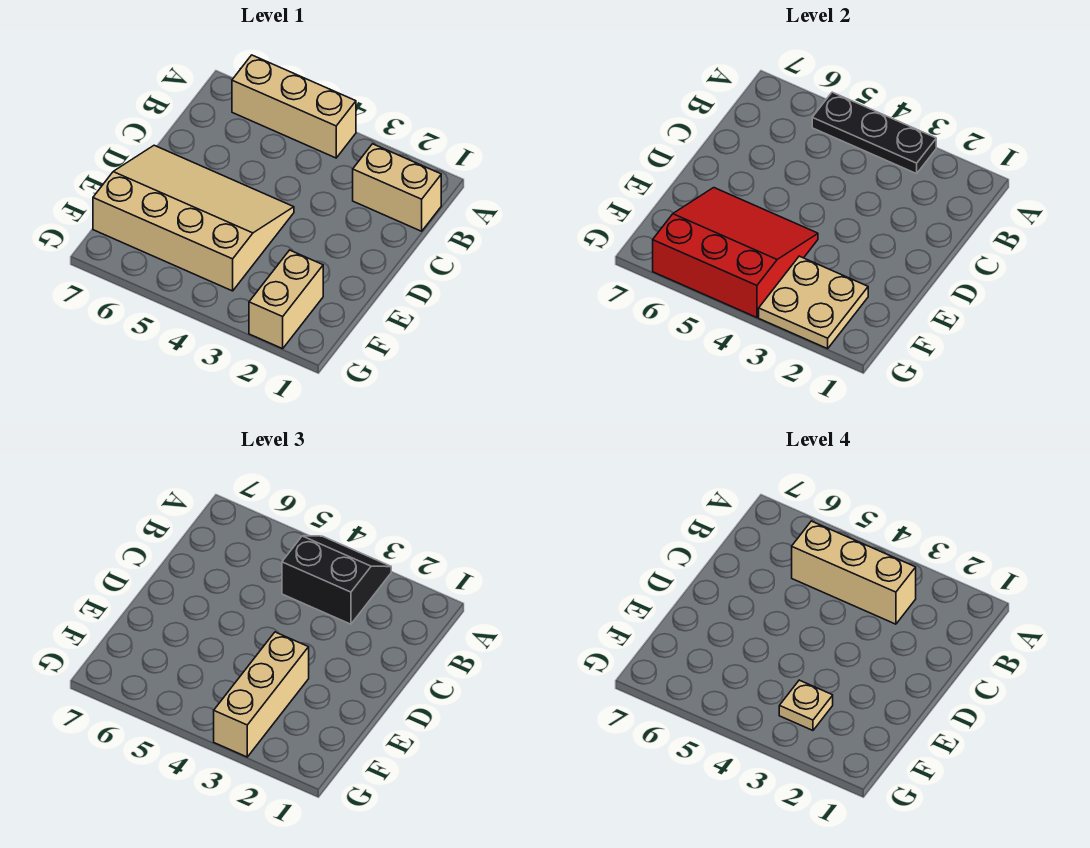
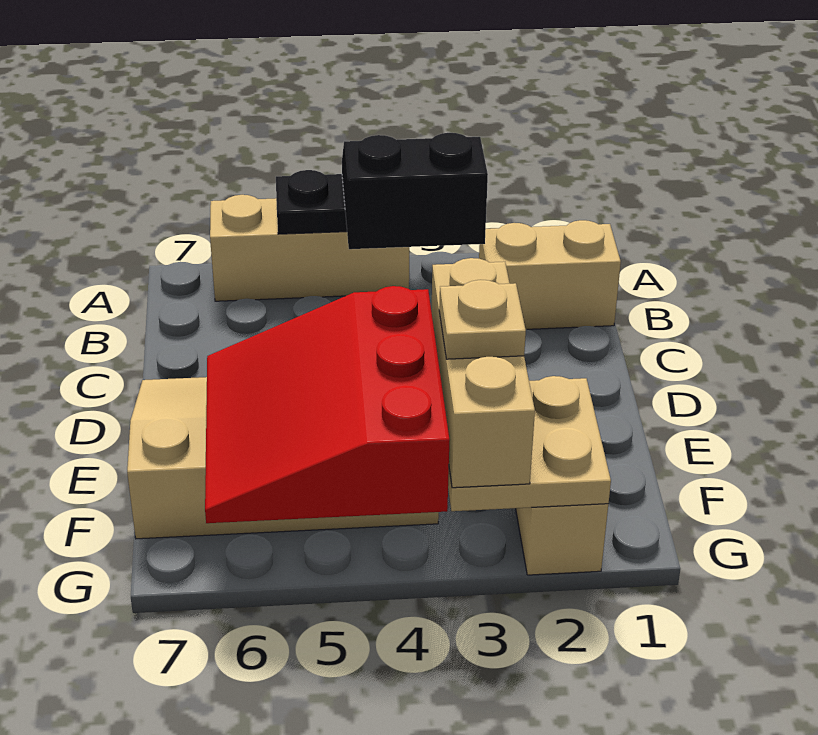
tan brick B3:B5 level 4 -> none
red slope E4:G6 level 2 top G -> red slope E4:G6 level 2 top 4

